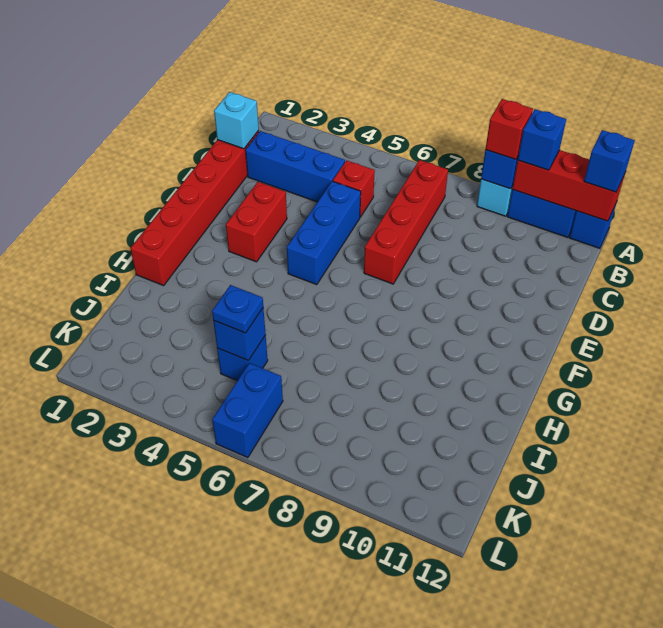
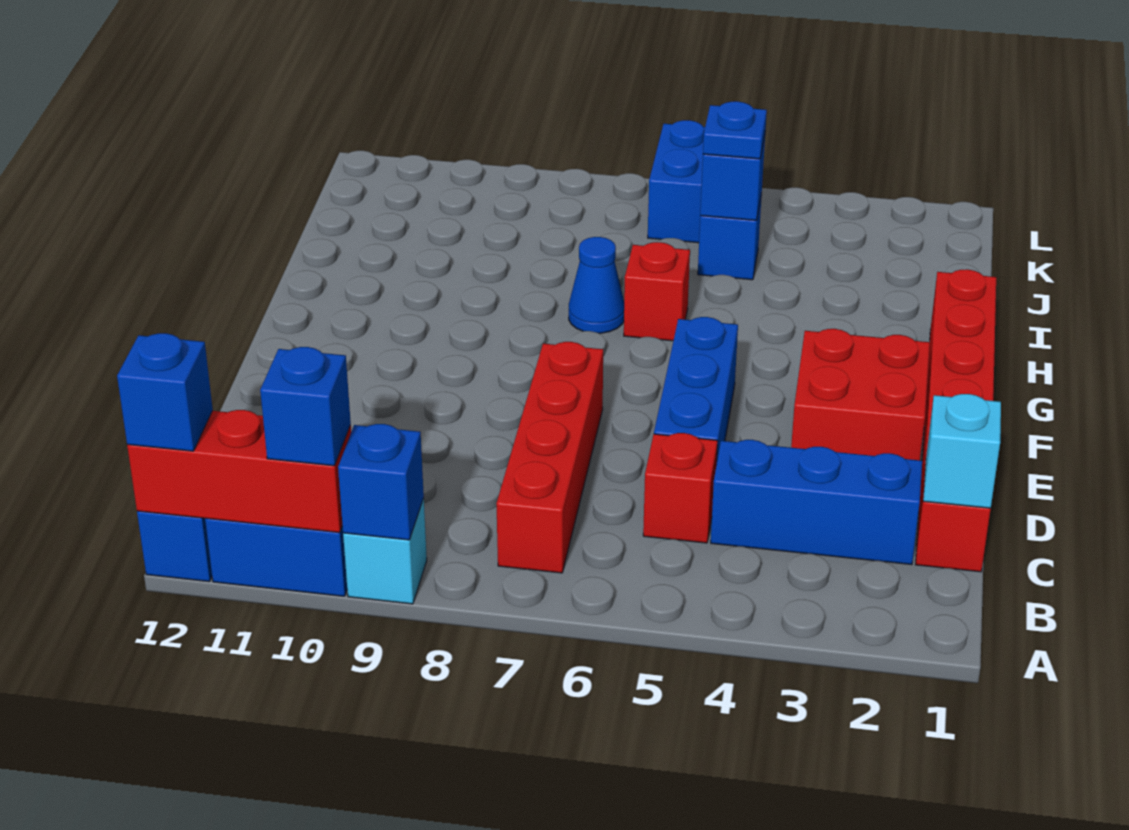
red brick A9 level 3 -> red brick H6 level 1
red brick E3:F3 level 1 -> red brick E2:F3 level 1
none -> blue cone H7 level 1

